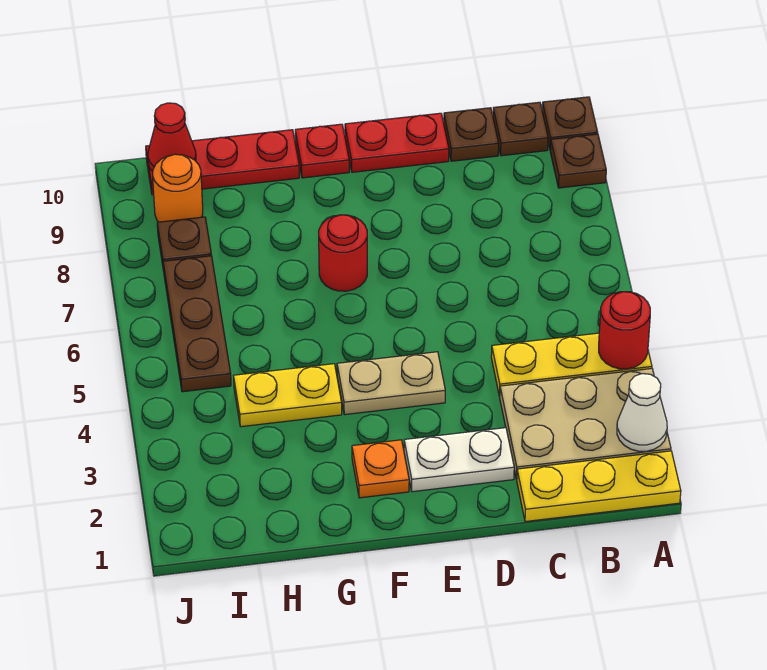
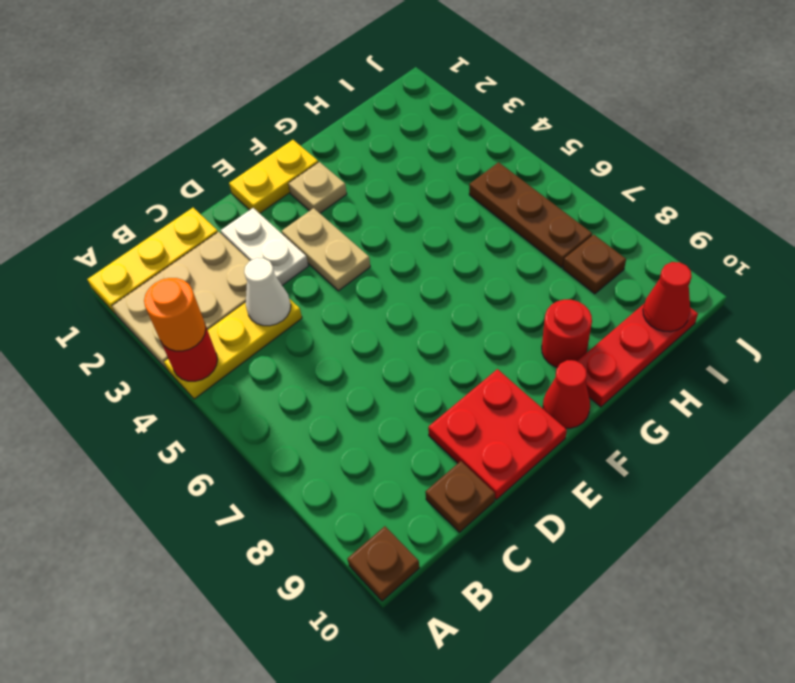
white cone A2 level 2 -> white cone C4 level 2
brown plate A9 level 1 -> none
brown plate B10 level 1 -> none
white plate D2:E2 level 1 -> white plate D2:D3 level 1
red plate D10:E10 level 1 -> red plate D9:E10 level 1
tan plate E4:F4 level 1 -> tan plate E3:E4 level 1
orange plate F2 level 1 -> tan plate F2 level 1
red round brick F7 level 1 -> red round brick G9 level 1
red plate F10 level 1 -> red cone F10 level 1
yellow plate G4:H4 level 1 -> yellow plate E1:F1 level 1
orange round brick I9 level 1 -> orange round brick A4 level 3

